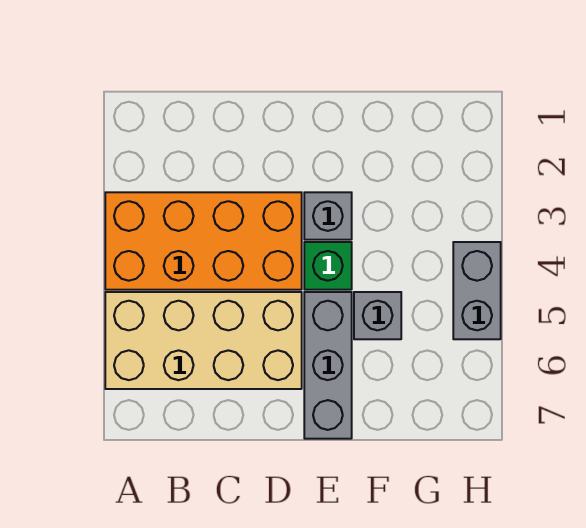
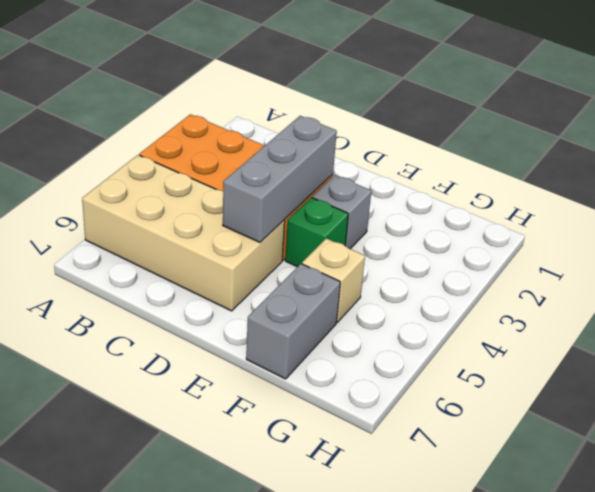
grey brick E5:E7 level 1 -> grey brick D3:D5 level 2
grey brick F5 level 1 -> tan brick F5 level 1
grey brick H4:H5 level 1 -> grey brick F6:F7 level 1

